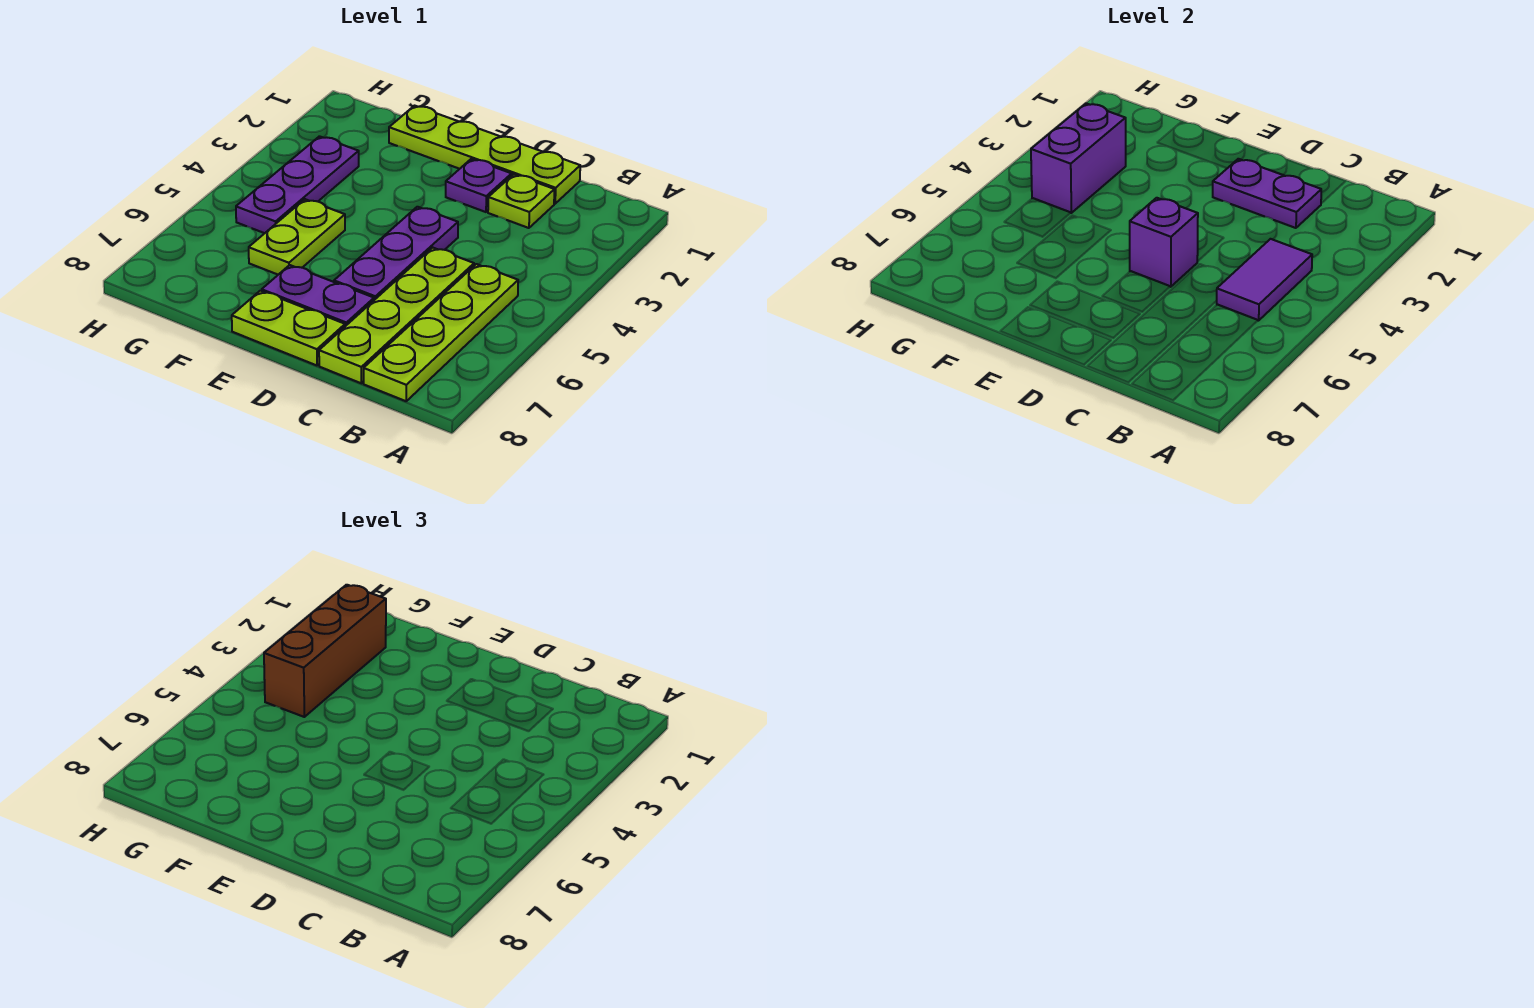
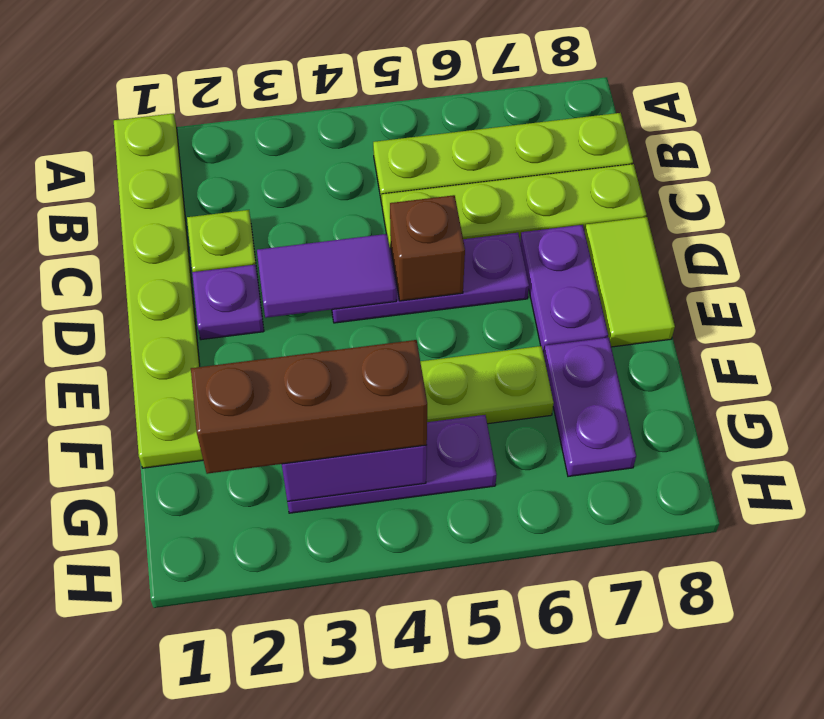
purple tile B4:B5 level 2 -> purple tile D3:D4 level 2
lime plate C1:F1 level 1 -> lime plate A1:F1 level 1
purple plate C2:D2 level 2 -> purple plate F7:G7 level 1
purple brick D5 level 2 -> brown brick D5 level 2
lime plate D8:E8 level 1 -> lime tile D8:E8 level 1

